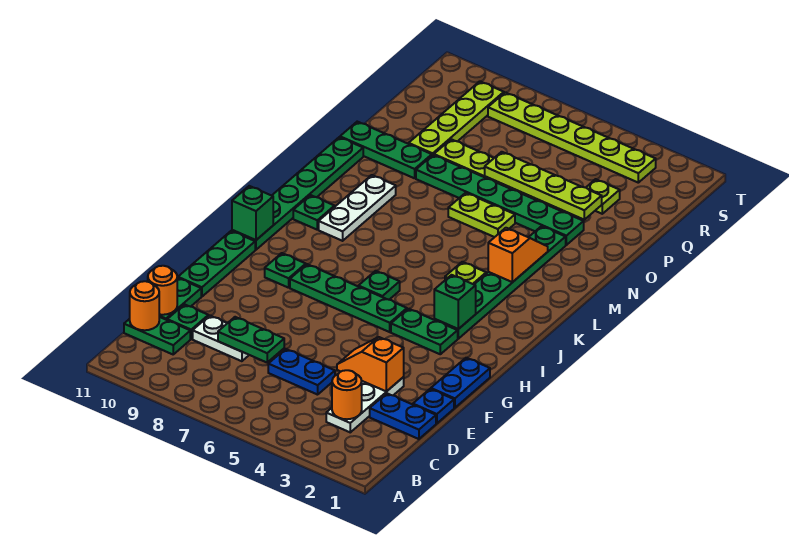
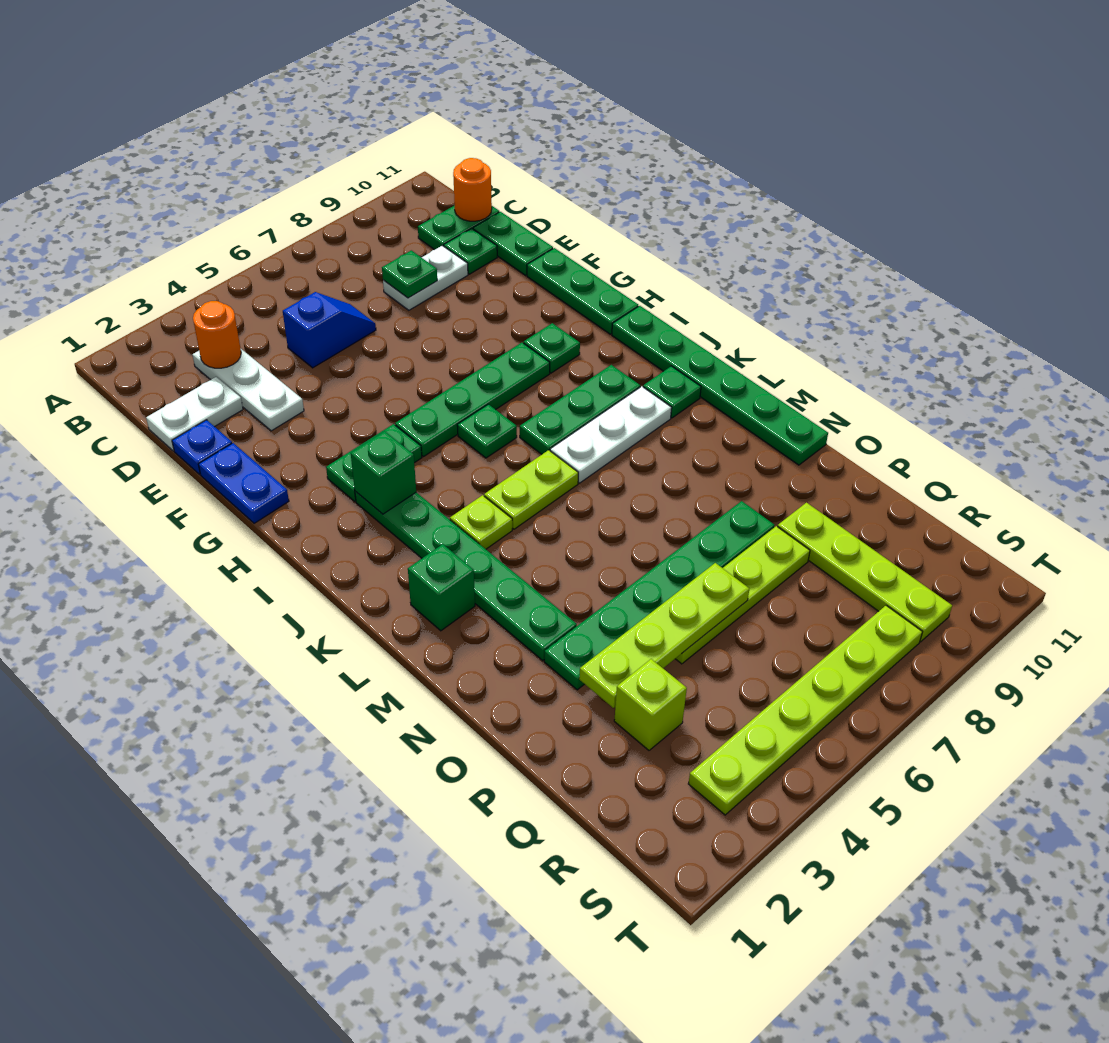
blue plate D1:D2 level 1 -> white plate D1:D2 level 1
blue plate D5:D6 level 1 -> blue slope D5:D6 level 1 top 5
green plate D7:D8 level 2 -> green plate D8 level 2
orange round brick D11 level 2 -> none
orange slope E3:E4 level 2 top 3 -> none
green brick I11 level 2 -> green brick L2 level 1
white plate K9:M9 level 1 -> white plate K7:K9 level 1
orange slope L3:M3 level 2 top L -> none
lime plate N5:N6 level 1 -> lime plate K5:K6 level 1
green plate O9:O11 level 1 -> green plate J7:J9 level 1
lime plate Q3 level 1 -> lime brick Q3 level 1

